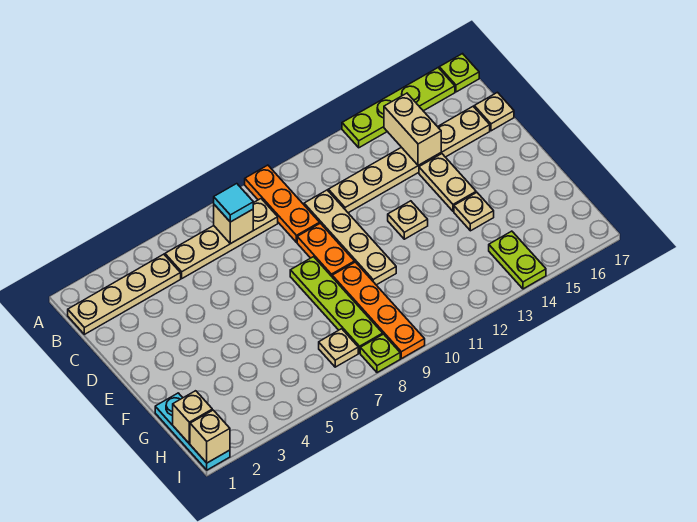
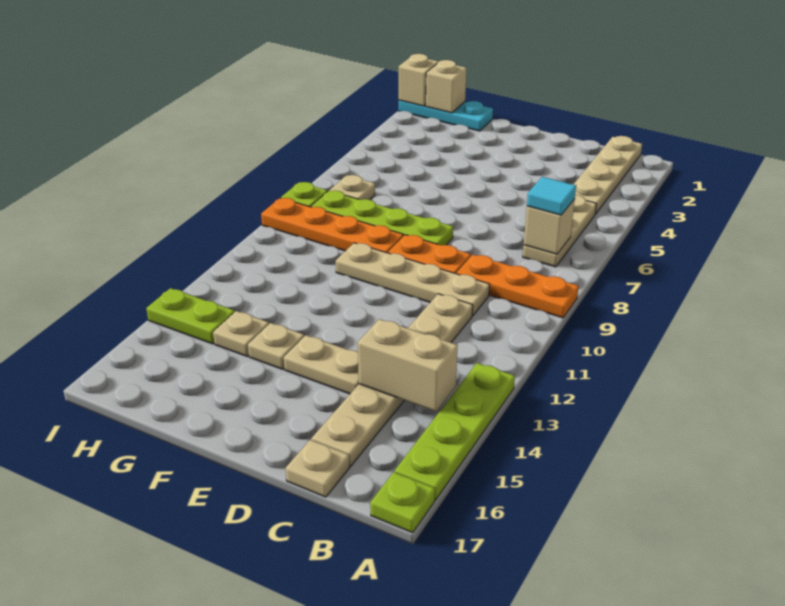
tan plate B5:B8 level 1 -> tan plate B5:B7 level 1
tan plate E12 level 1 -> tan plate G14 level 1

